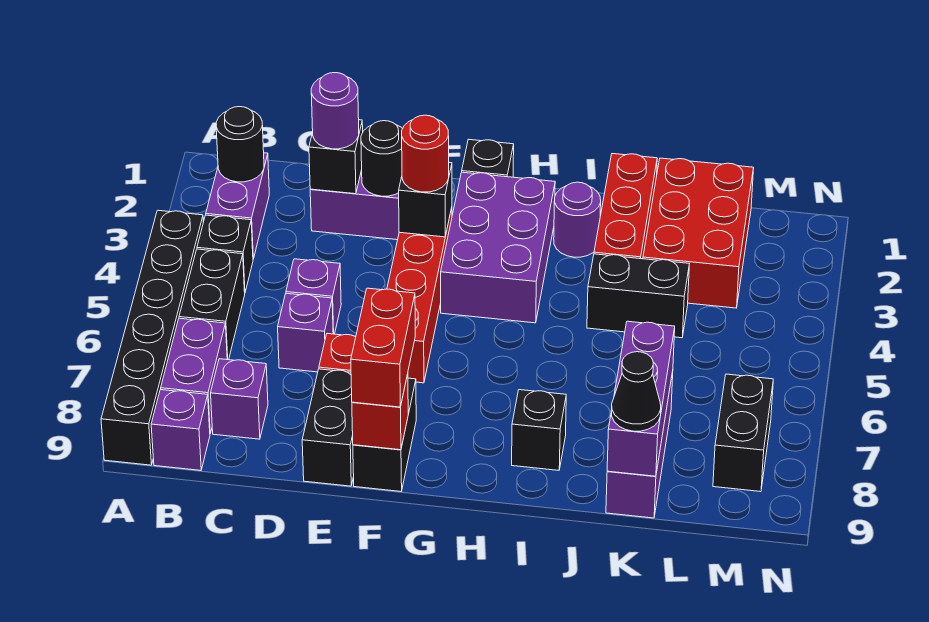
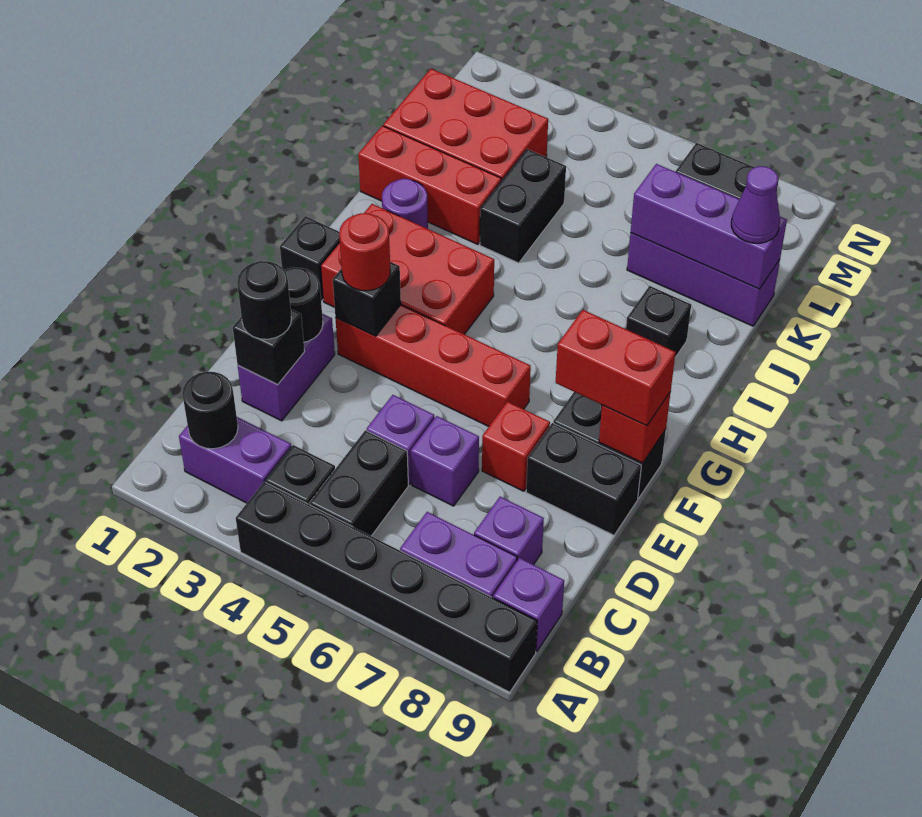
black brick B5:B6 level 1 -> black brick B5:C5 level 1
purple round brick D2 level 3 -> black round brick D2 level 3
purple brick G2:H4 level 1 -> red brick G2:H4 level 1
black cone K9 level 3 -> purple cone K9 level 3

